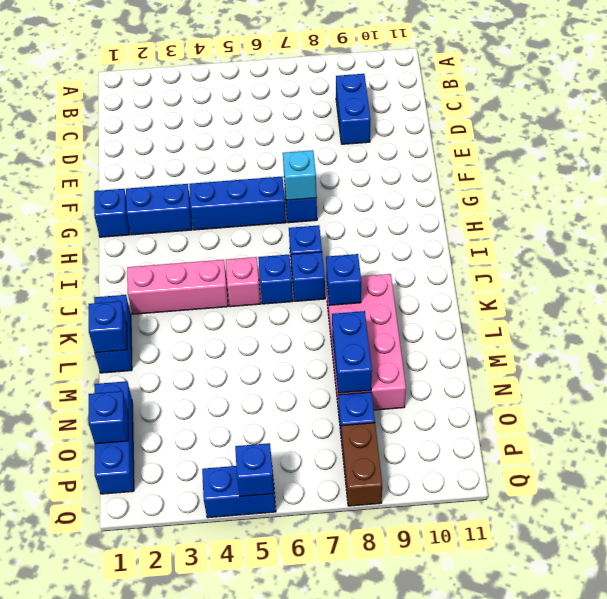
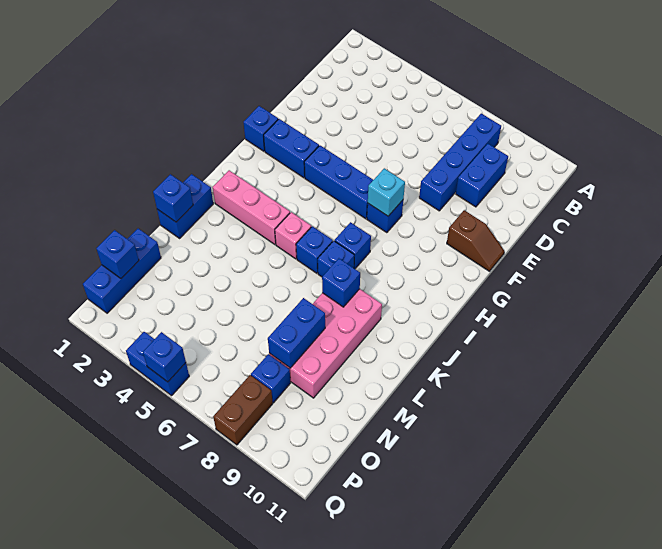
none -> blue brick B8:E8 level 1
none -> brown slope F10:F11 level 1 top 10

